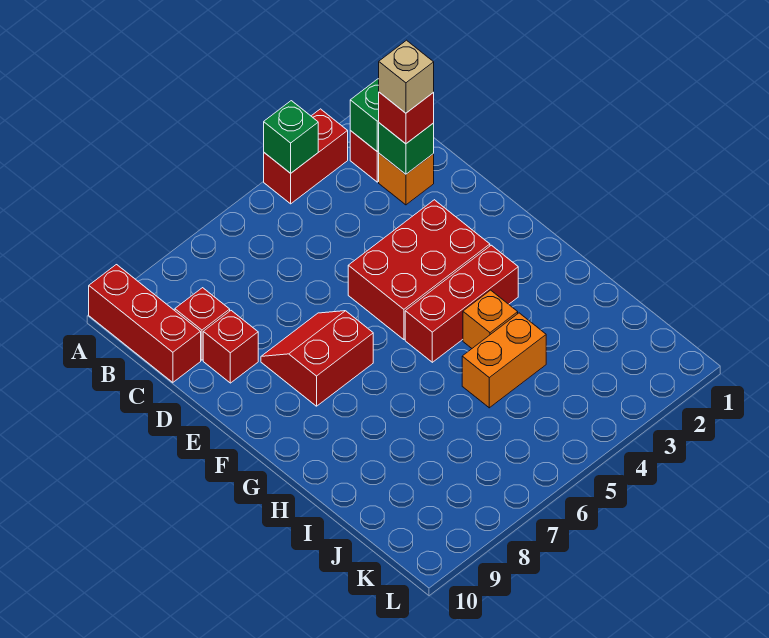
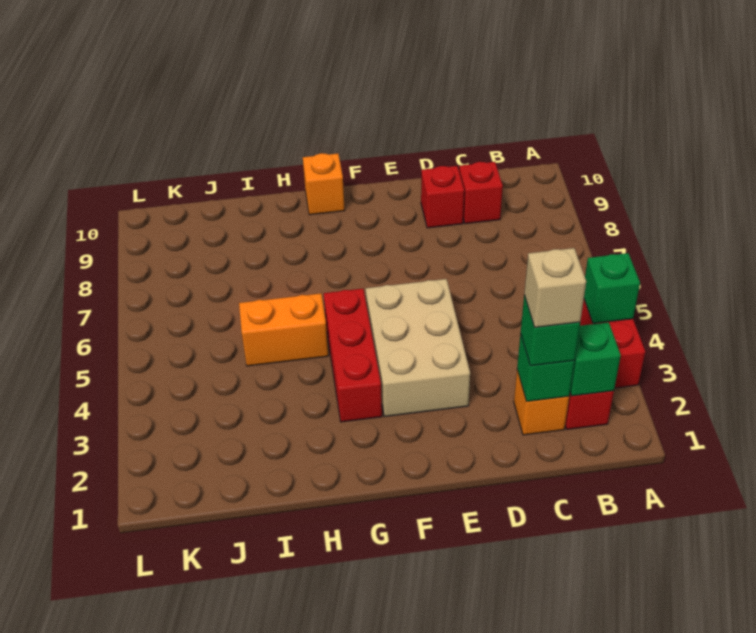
red brick A10:C10 level 1 -> none
red brick C2 level 3 -> green brick C2 level 3
red brick E3:F5 level 1 -> tan brick E3:F5 level 1
red slope E7:F8 level 1 top F -> none
orange brick H4 level 1 -> orange brick G10 level 1
orange brick I4:I5 level 1 -> orange brick H5:I5 level 1

